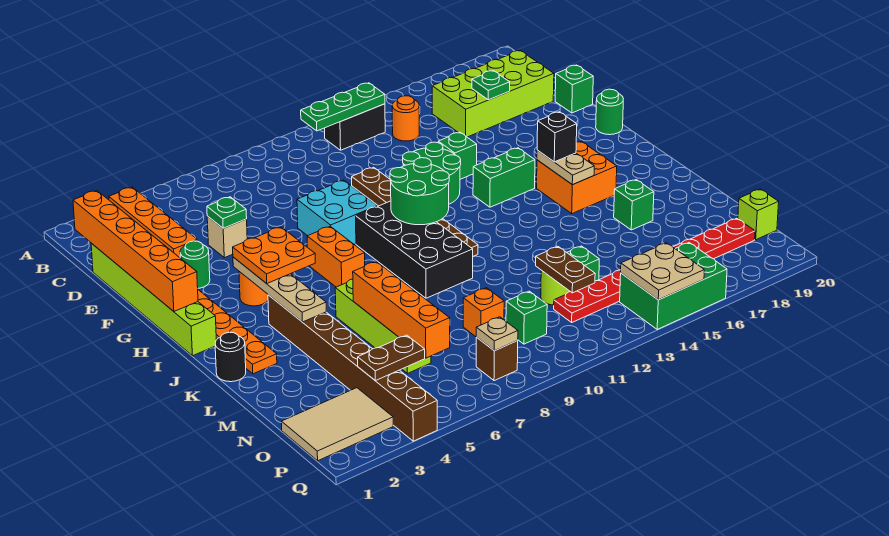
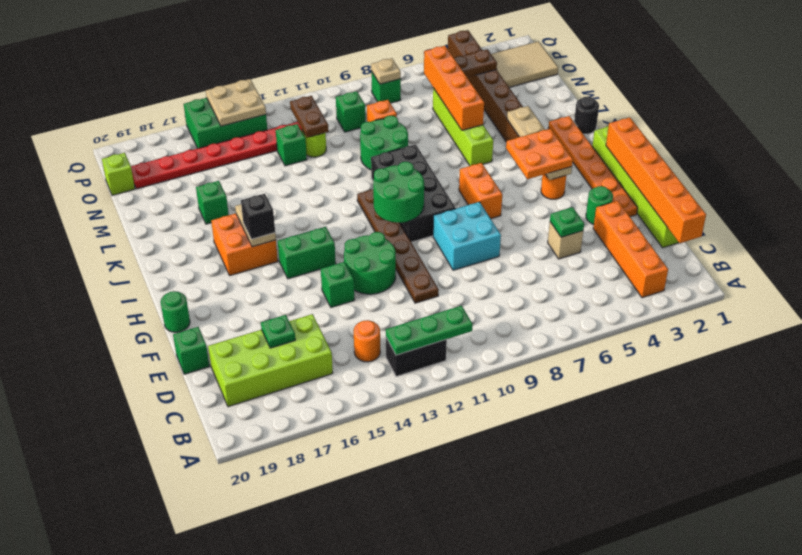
none -> green round brick L9:M10 level 1
brown brick P8 level 1 -> green brick P8 level 1

